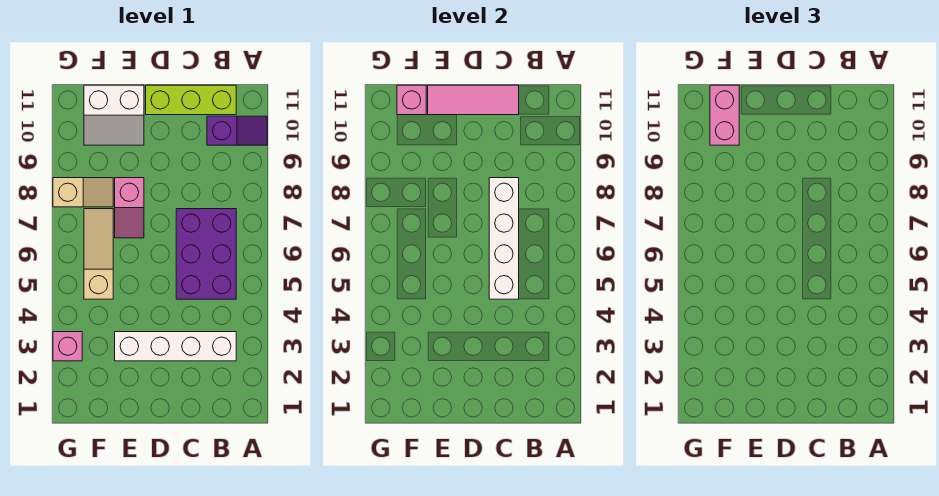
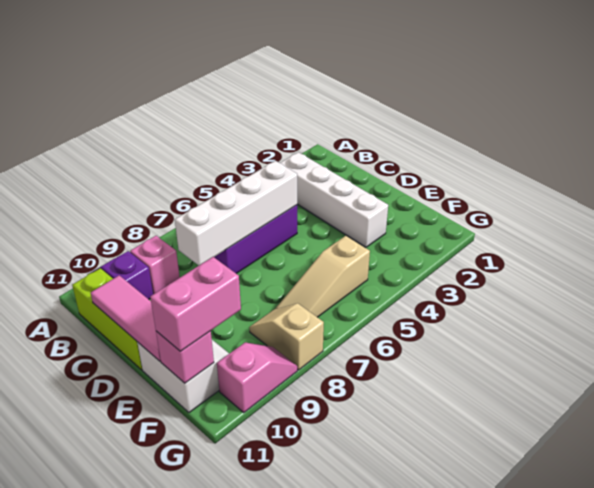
pink slope E7:E8 level 1 top 8 -> pink slope G9:G10 level 1 top 10
pink brick G3 level 1 -> pink brick B9 level 1

